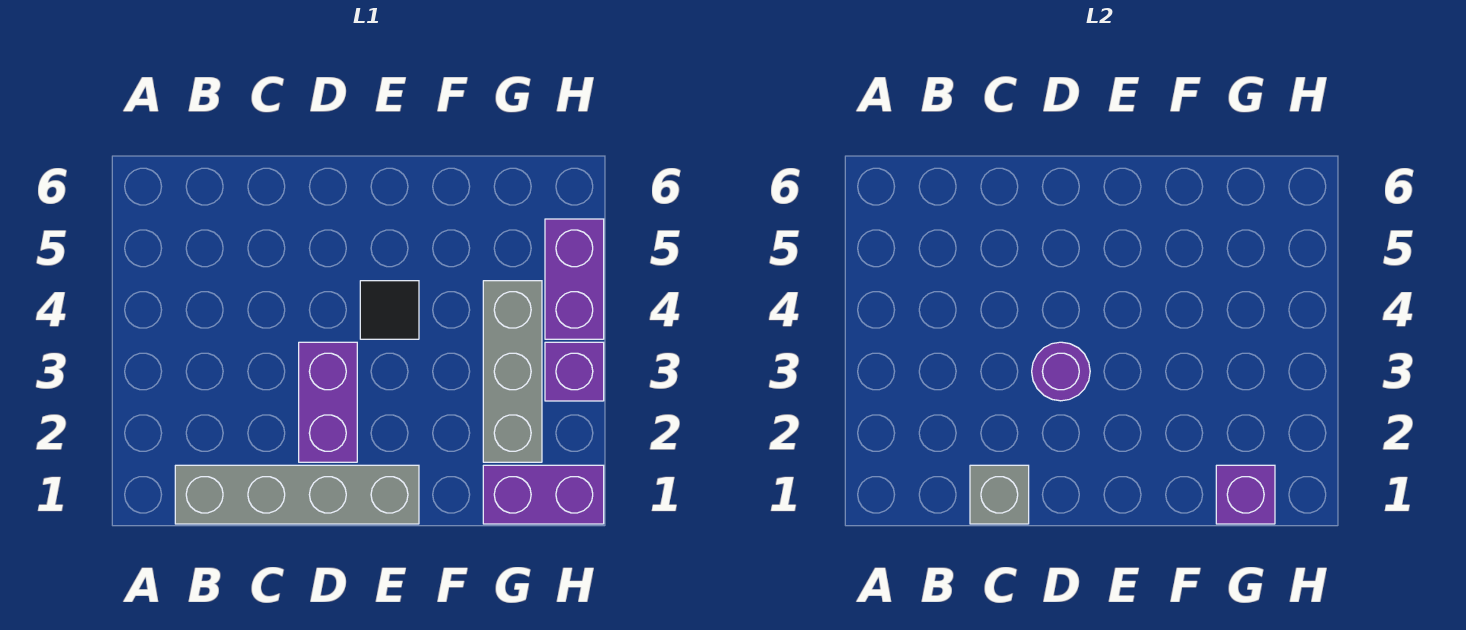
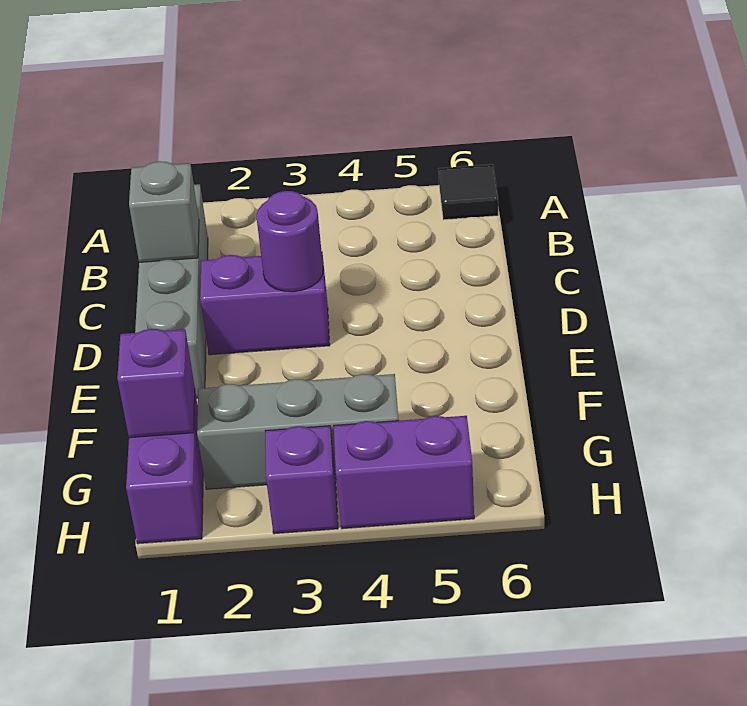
black tile E4 level 1 -> black tile A6 level 1

